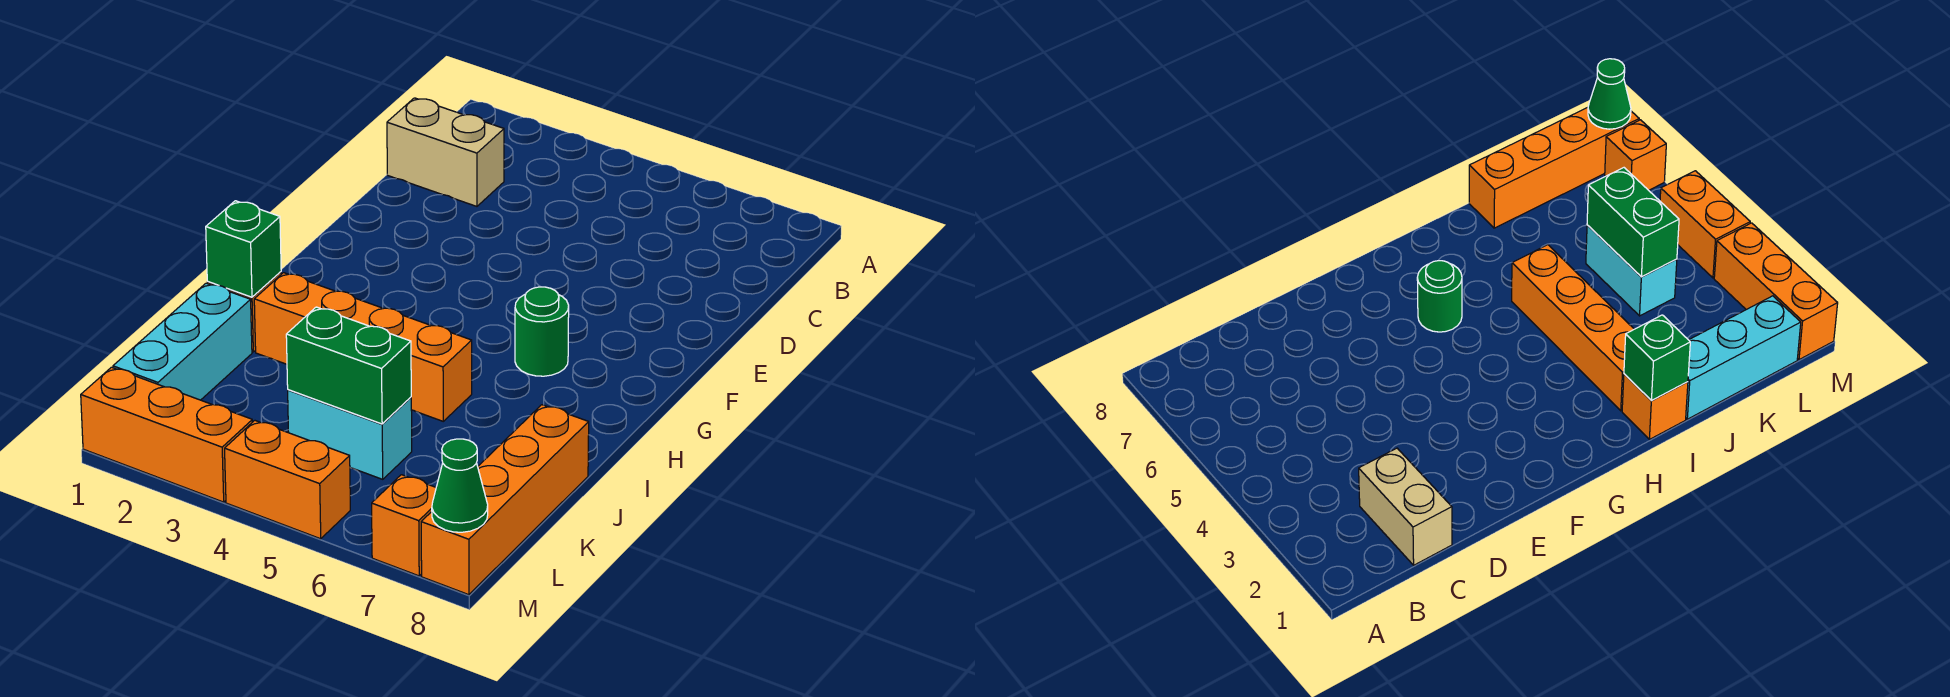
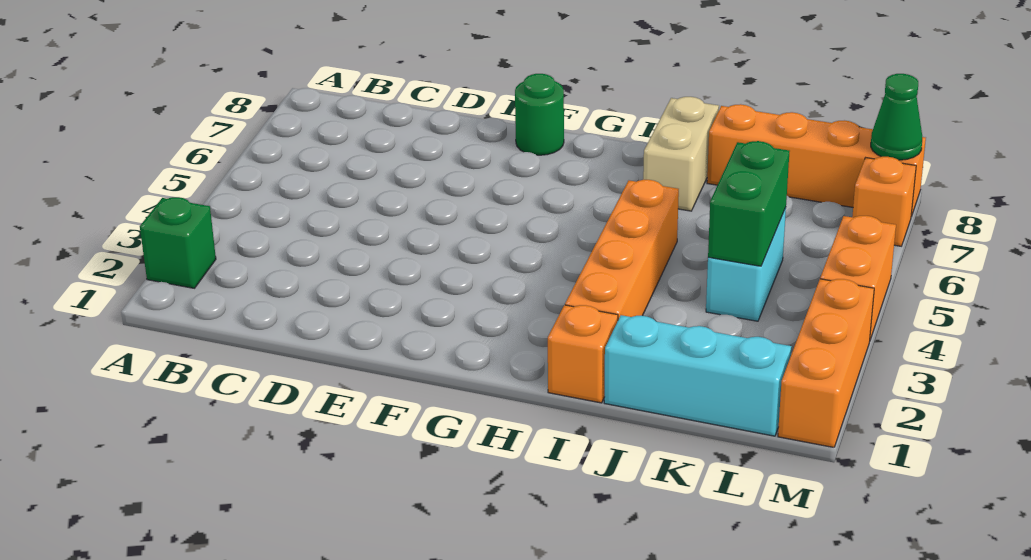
tan brick C1:C2 level 1 -> tan brick I7:I8 level 1
green round brick G6 level 1 -> green round brick F8 level 1
green brick I1 level 2 -> green brick A2 level 1

